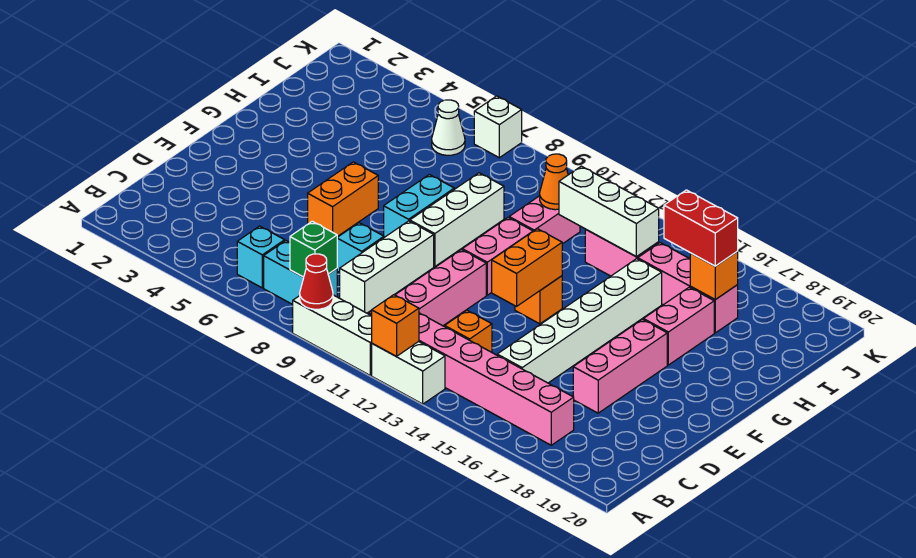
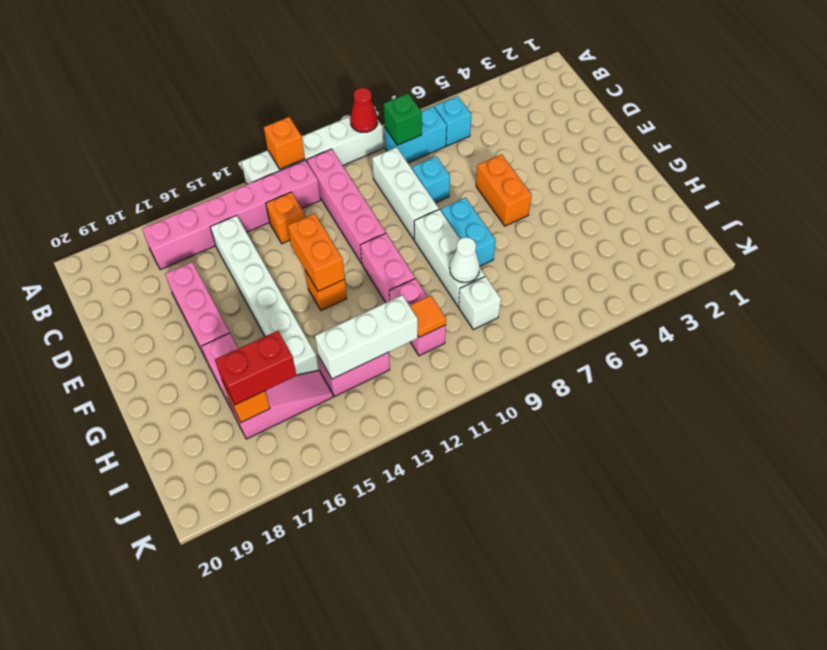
orange cone I11 level 2 -> orange tile I11 level 2
pink brick I15:I17 level 1 -> pink slope I15:I17 level 1 top 17
white cone J6 level 1 -> white cone H9 level 2
white brick K7 level 1 -> white brick I9 level 1

